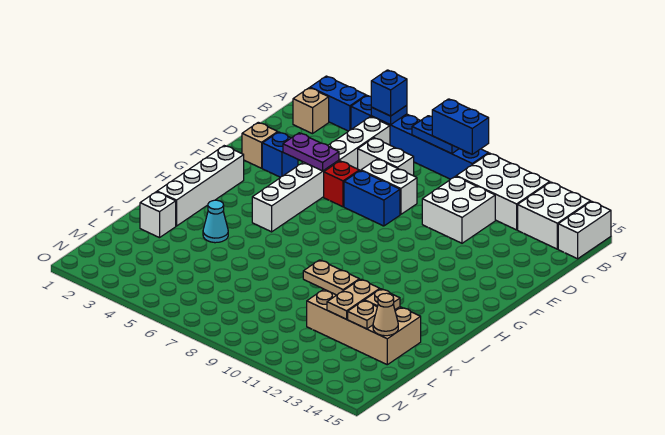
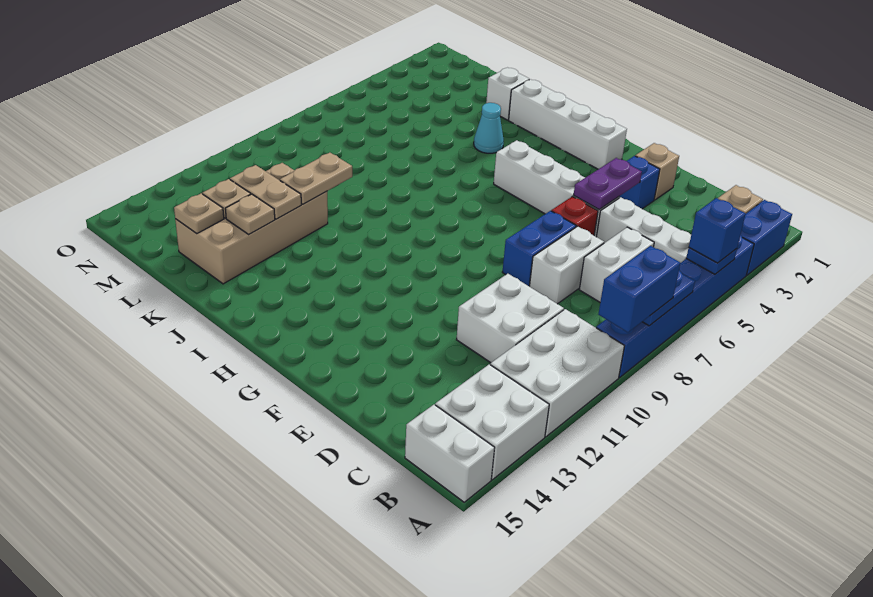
tan cone L14 level 2 -> tan plate L14 level 2

